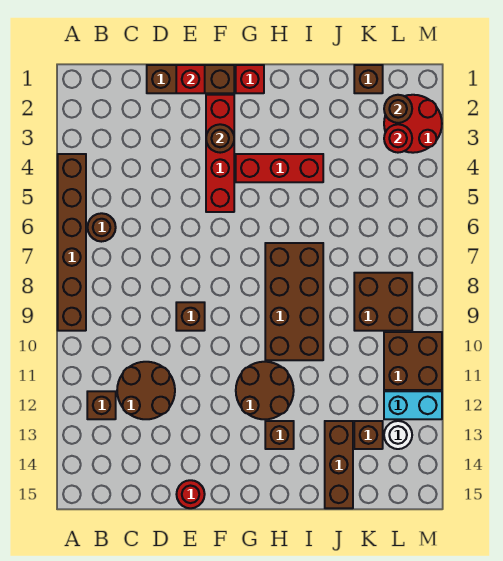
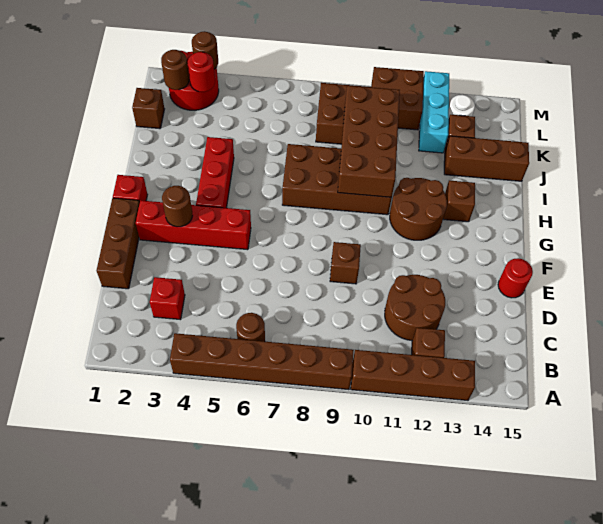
none -> brown brick A10:A13 level 1
red brick E1 level 2 -> red brick C3 level 1
none -> brown brick H9:K10 level 2
cyan brick L12:M12 level 1 -> cyan brick K12:M12 level 1
none -> brown round brick M3 level 2

